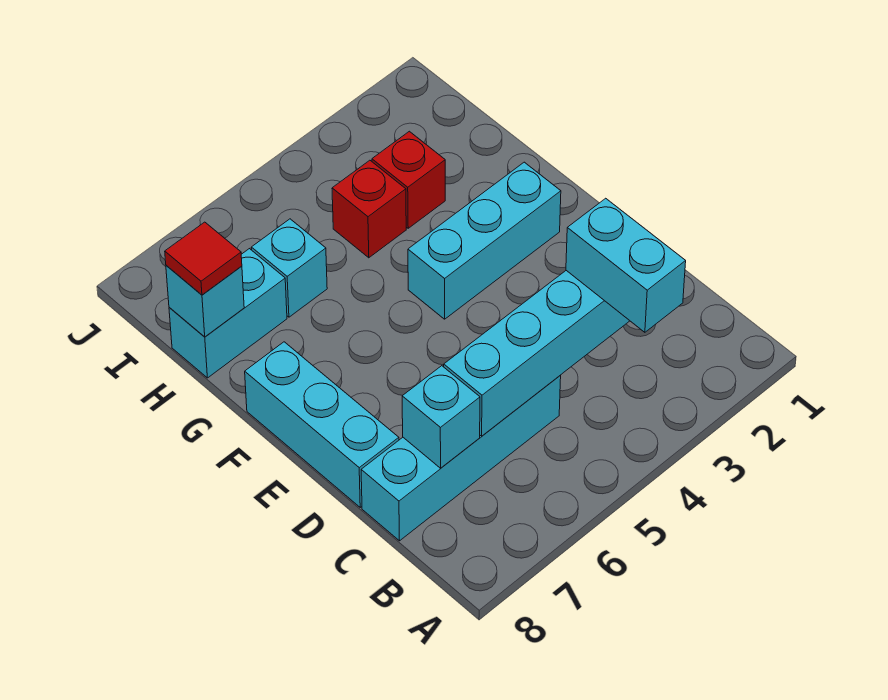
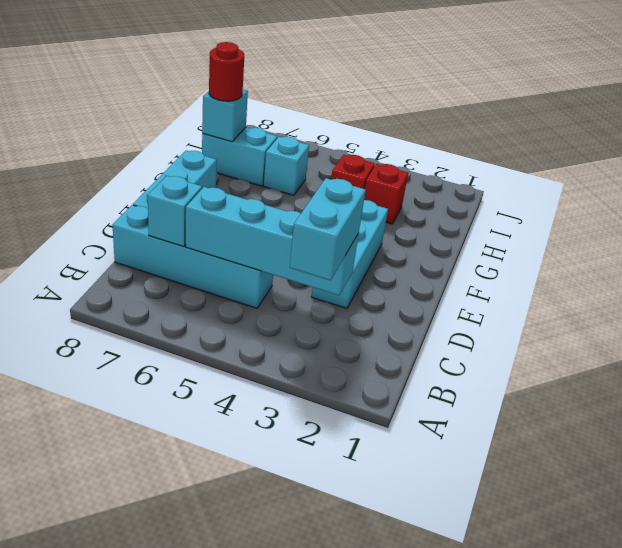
cyan brick F2:F4 level 1 -> cyan brick D3:F3 level 1
red tile H8 level 3 -> red round brick H8 level 3

